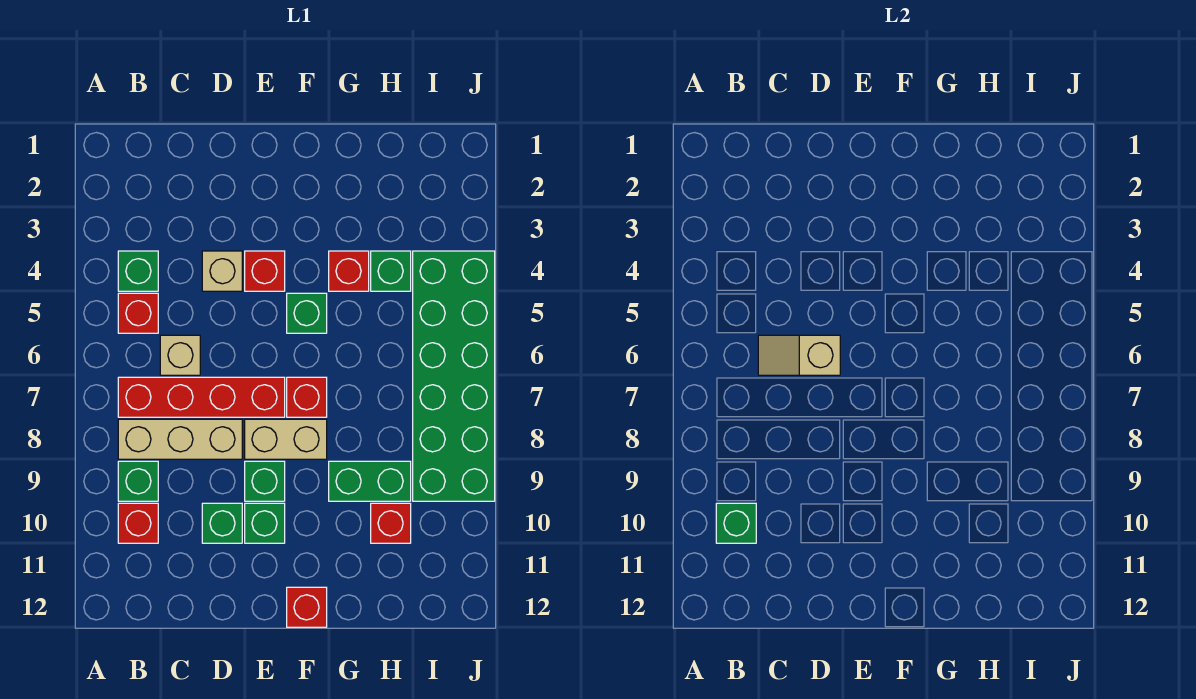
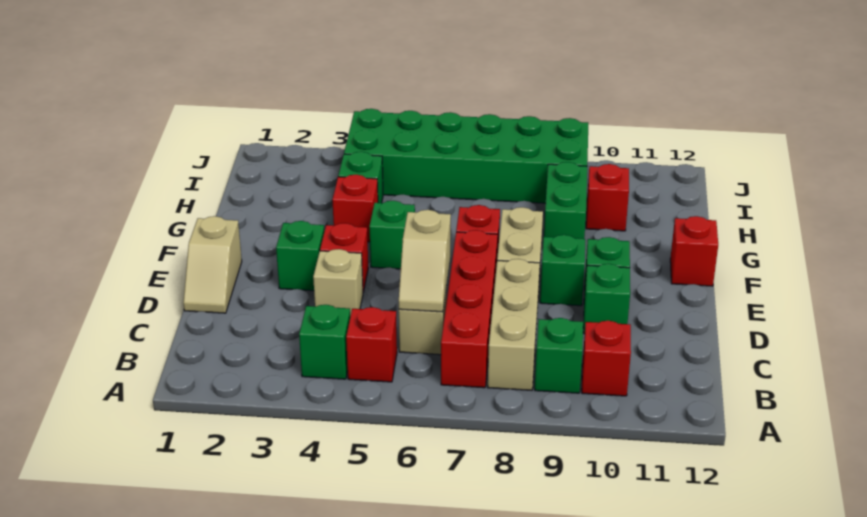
green brick B10 level 2 -> green brick E3 level 1
none -> tan slope D1:E1 level 1 top E

